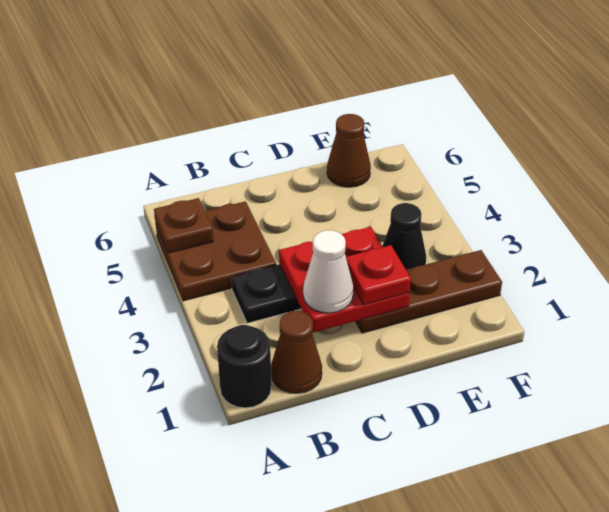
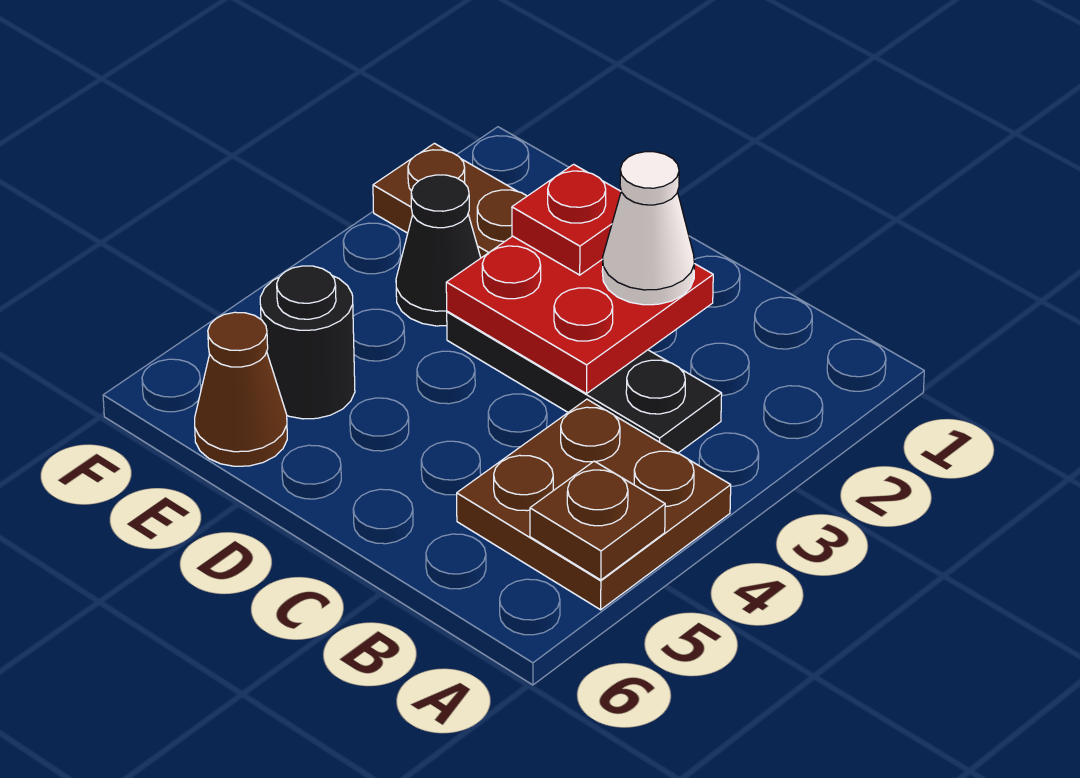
black round brick A1 level 1 -> black round brick E5 level 1
brown cone B1 level 1 -> none

